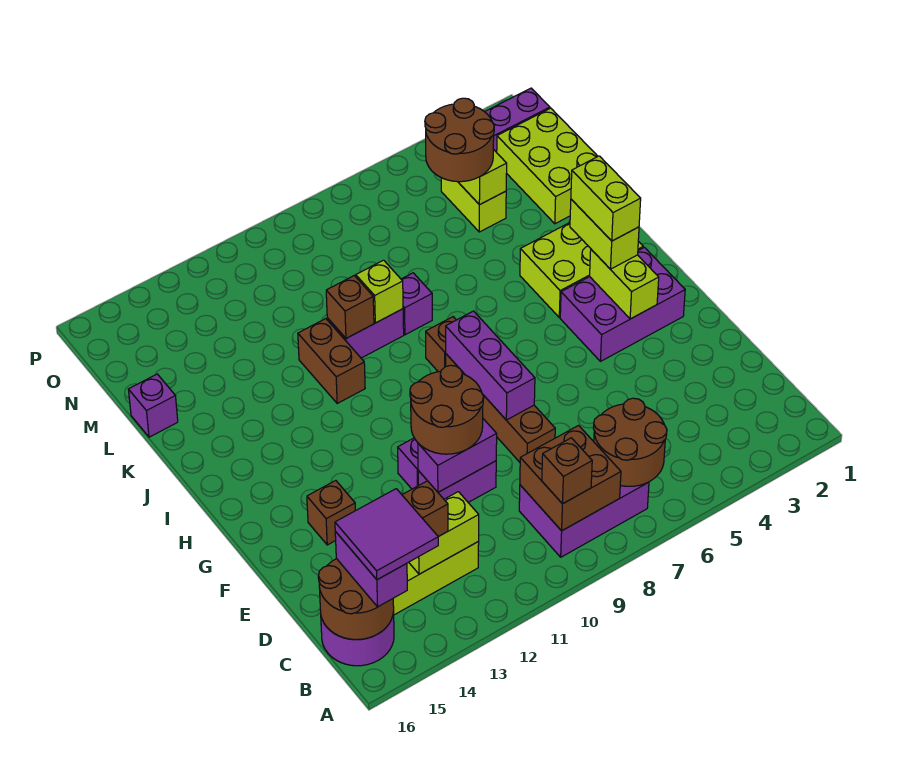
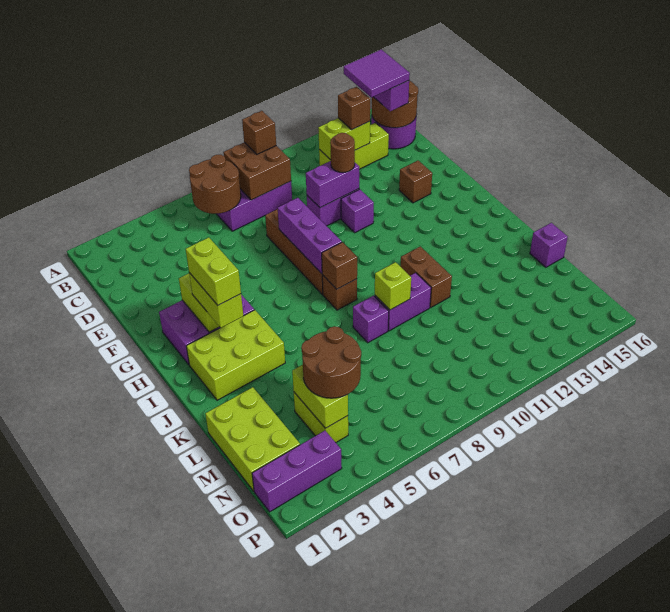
brown round brick E10:F11 level 3 -> brown round brick E11 level 3
brown brick K10 level 2 -> brown brick I8 level 2

